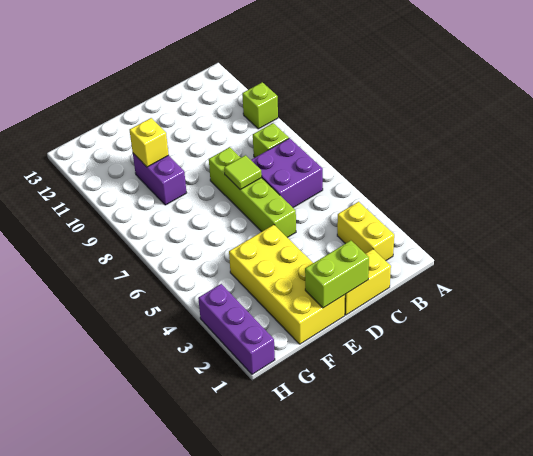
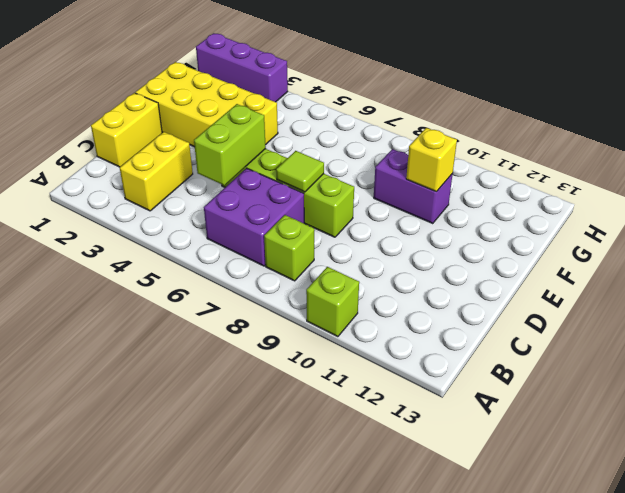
yellow brick B2:B3 level 1 -> yellow brick B3:C3 level 1
lime brick D1:E1 level 2 -> lime brick C5:D5 level 2

